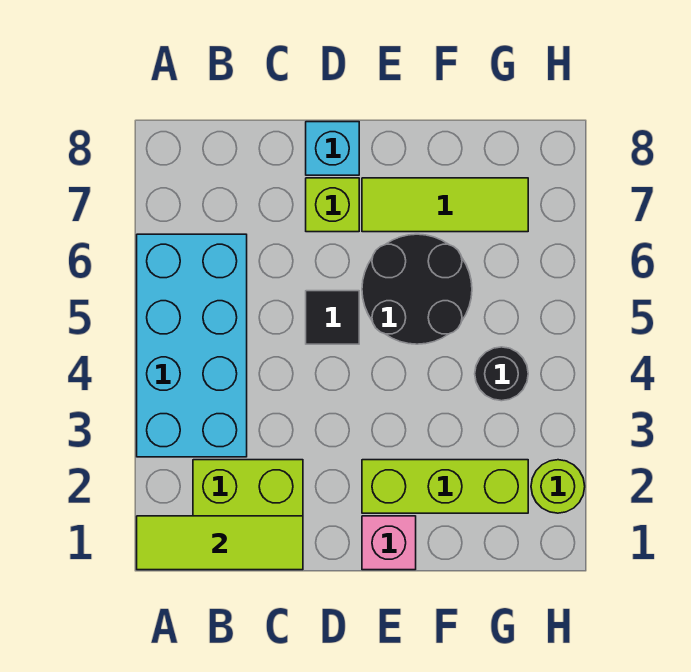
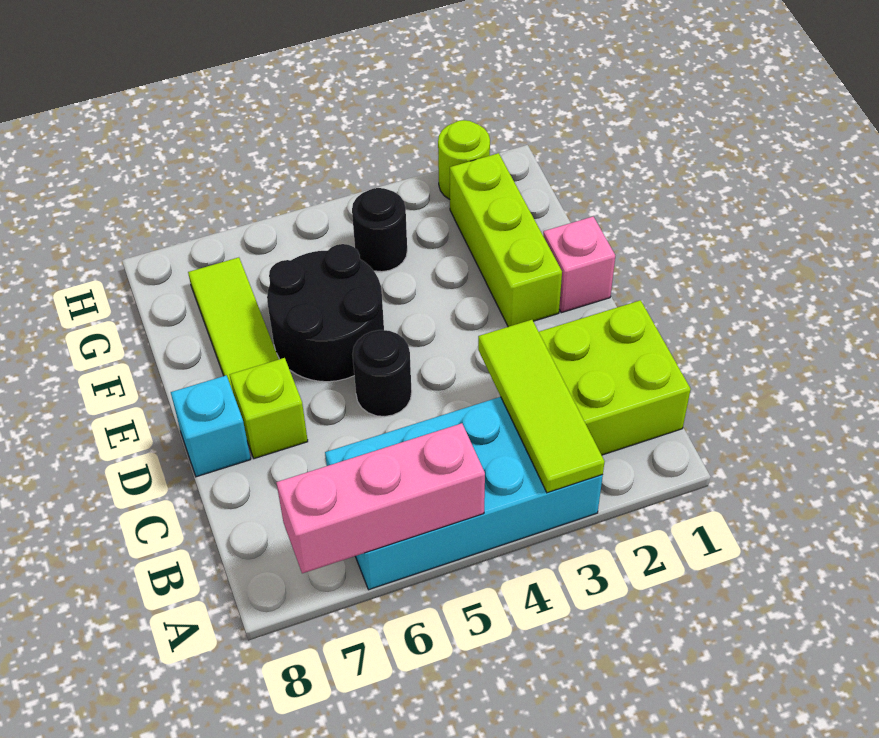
lime tile A1:C1 level 2 -> lime tile A3:C3 level 2
none -> pink brick A5:A7 level 2
black tile D5 level 1 -> black round brick D5 level 1

